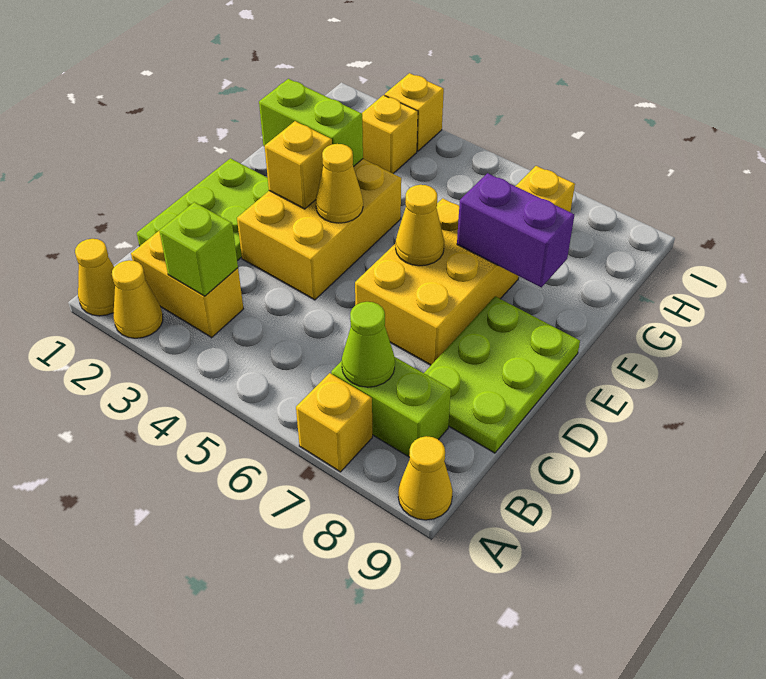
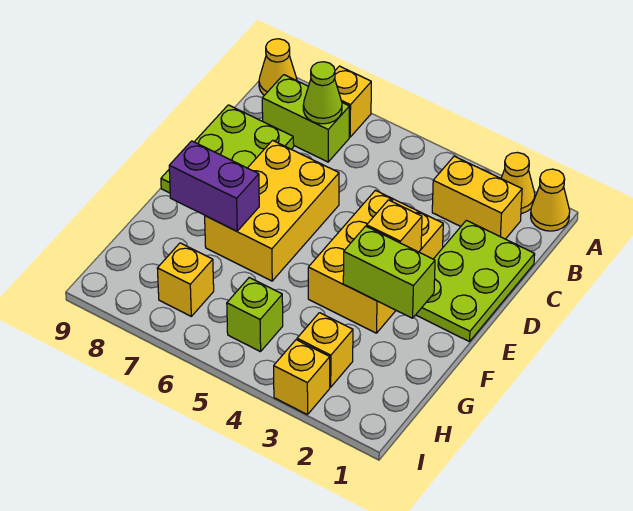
lime brick B3 level 2 -> lime brick H5 level 1
yellow cone E4 level 2 -> none
yellow cone E6 level 2 -> none

